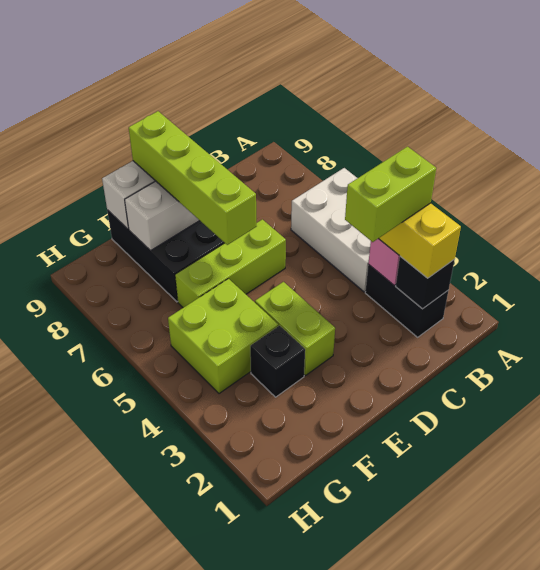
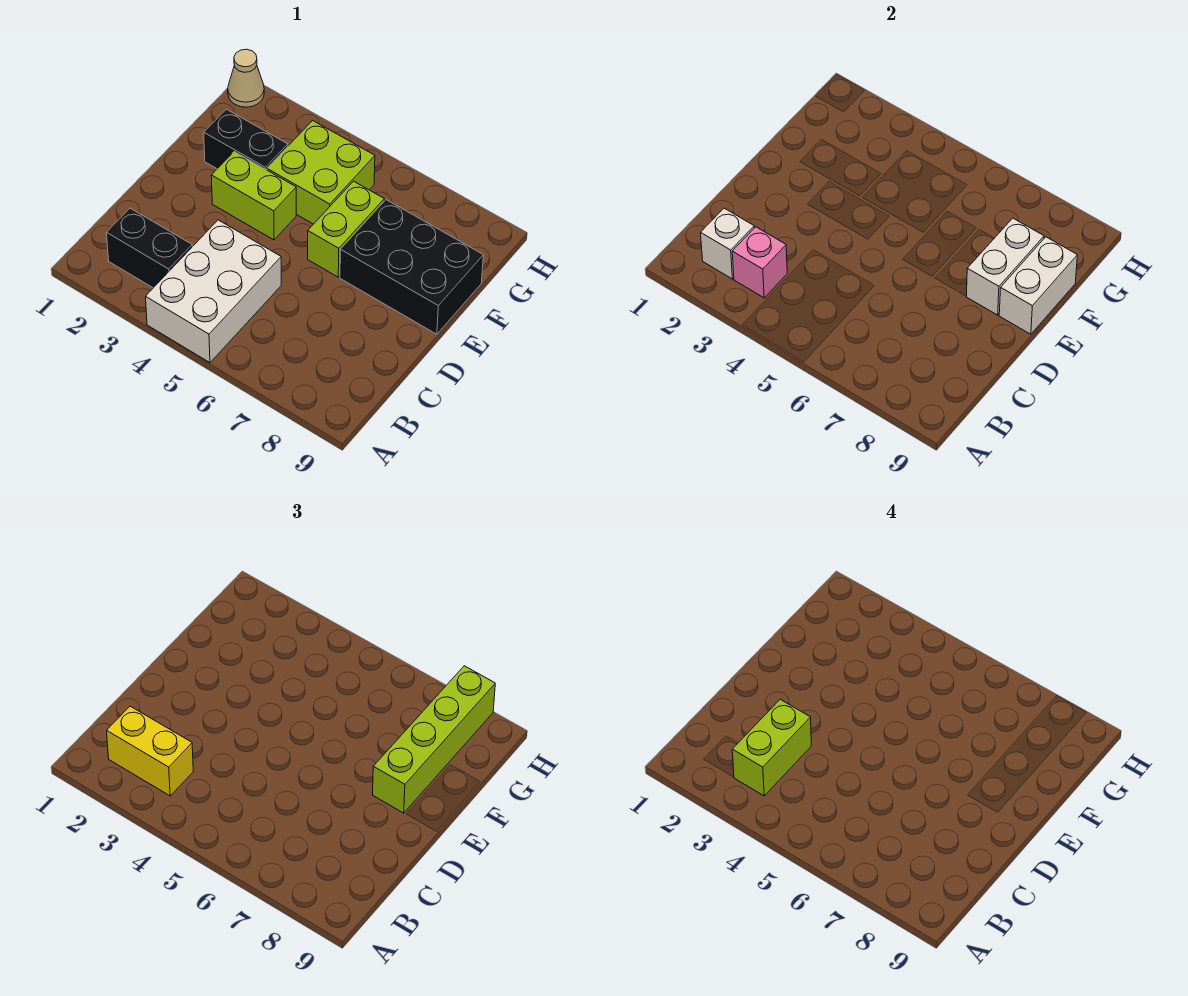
white brick A4:B6 level 1 -> white brick A4:C5 level 1
black brick B2 level 2 -> white brick B2 level 2
lime brick D6:F6 level 1 -> lime brick E6:F6 level 1
lime brick E6:E9 level 3 -> lime brick E8:H8 level 3
black brick F3 level 1 -> black brick F2:F3 level 1
none -> tan cone H1 level 1

